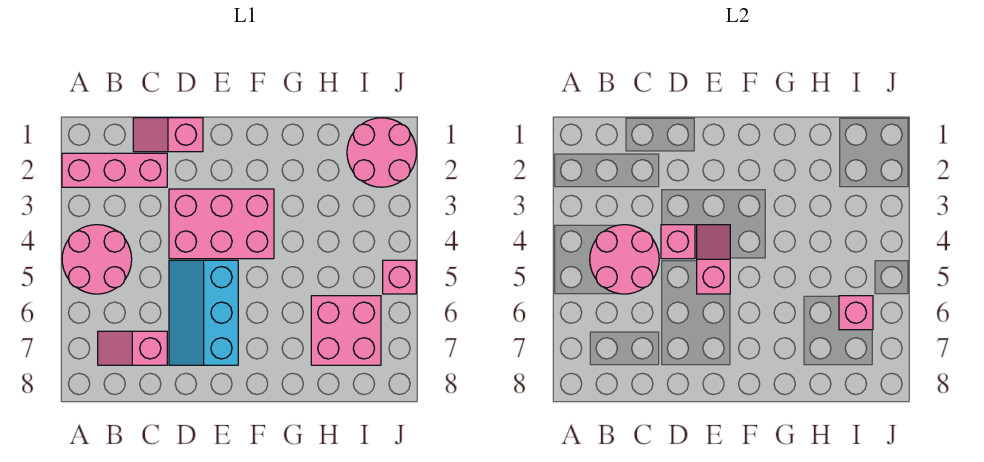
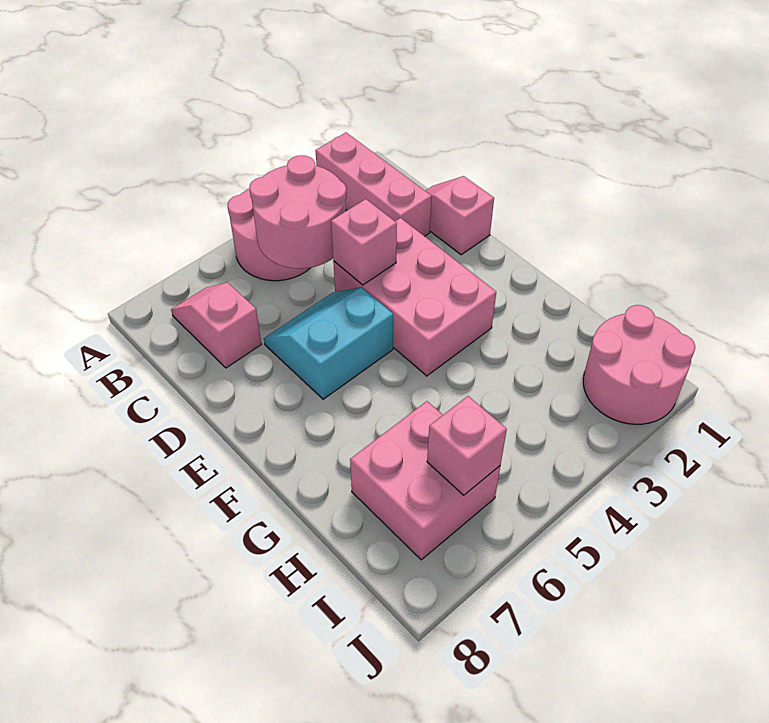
cyan slope D5:E7 level 1 top E -> cyan slope D5:E6 level 1 top E
pink slope E4:E5 level 2 top 5 -> none
pink brick J5 level 1 -> none

